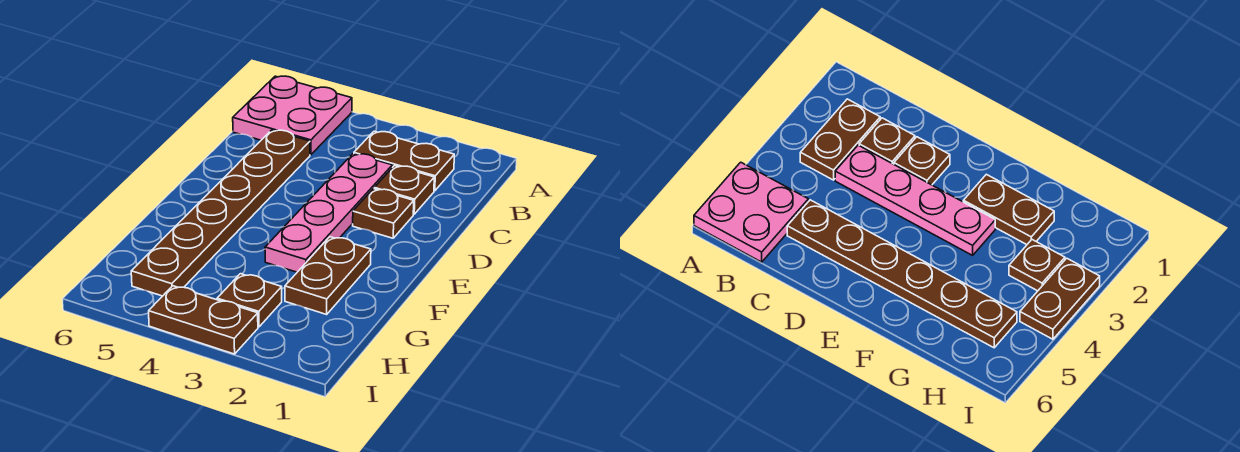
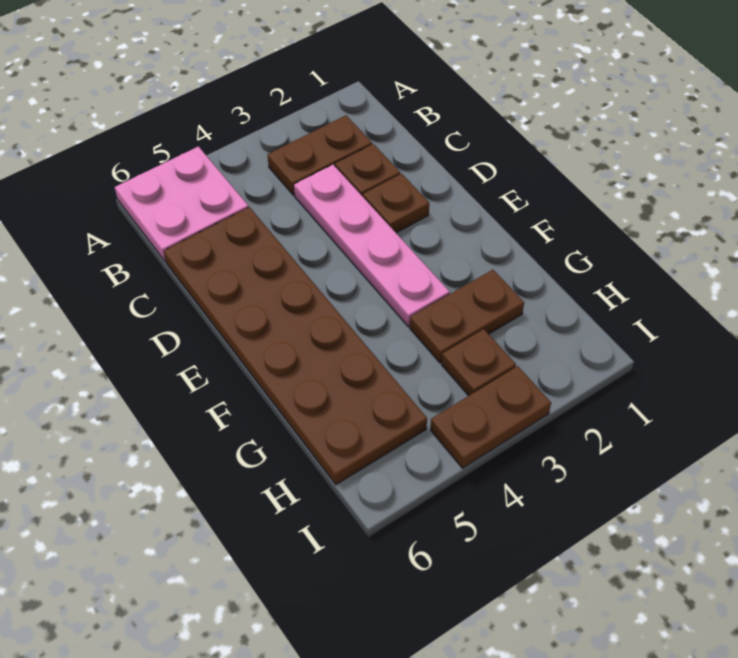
brown plate C5:H5 level 1 -> brown plate C5:H6 level 1
brown plate F2:G2 level 1 -> brown plate G2:G3 level 1

